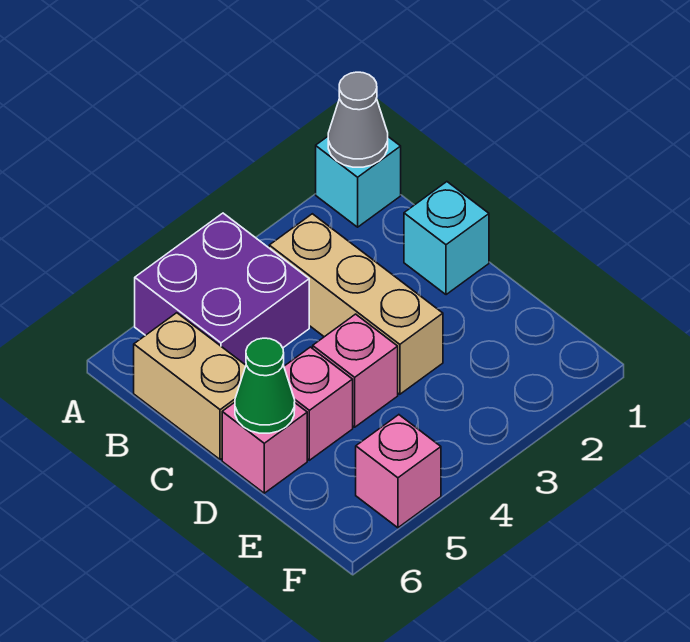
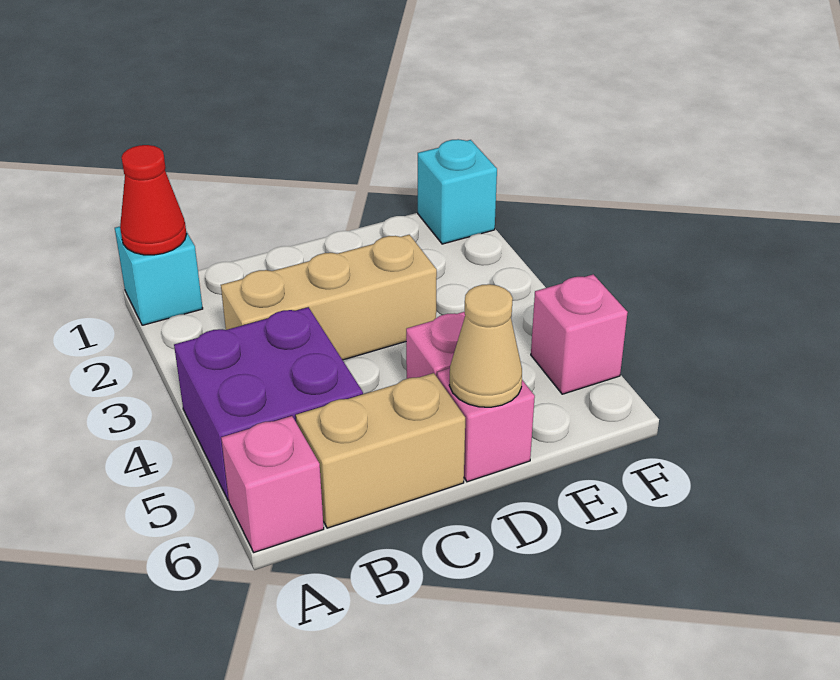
grey cone A1 level 2 -> red cone A1 level 2
cyan brick C1 level 1 -> cyan brick F1 level 1
pink brick D4 level 1 -> pink brick A6 level 1
green cone D6 level 2 -> tan cone D6 level 2

